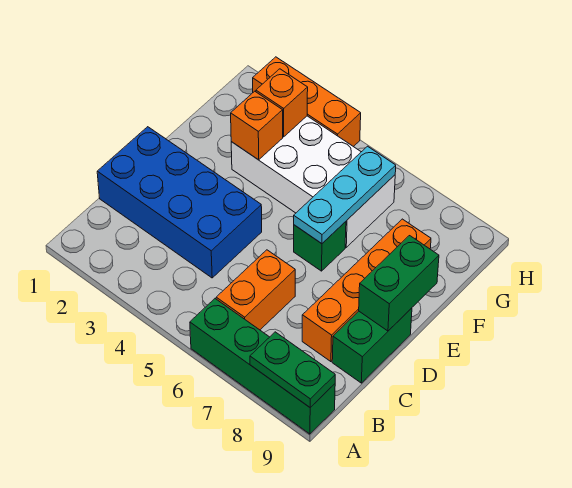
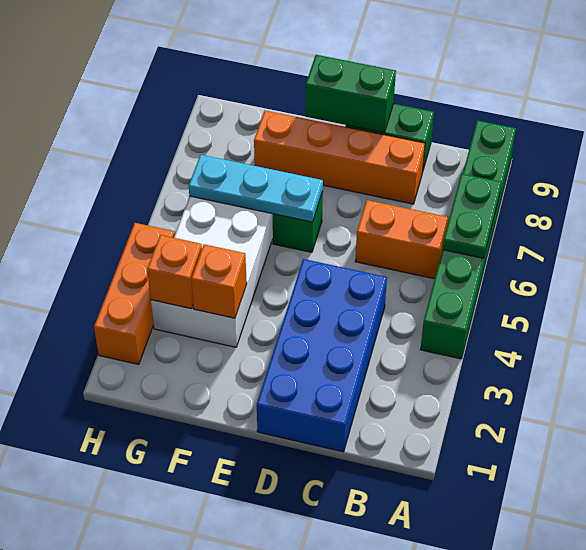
green brick A6:A9 level 1 -> green brick A4:A9 level 1
green plate A8:A9 level 2 -> green plate A6:A7 level 2

